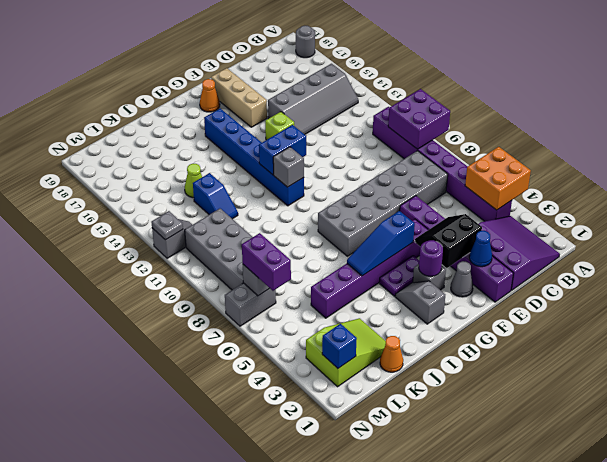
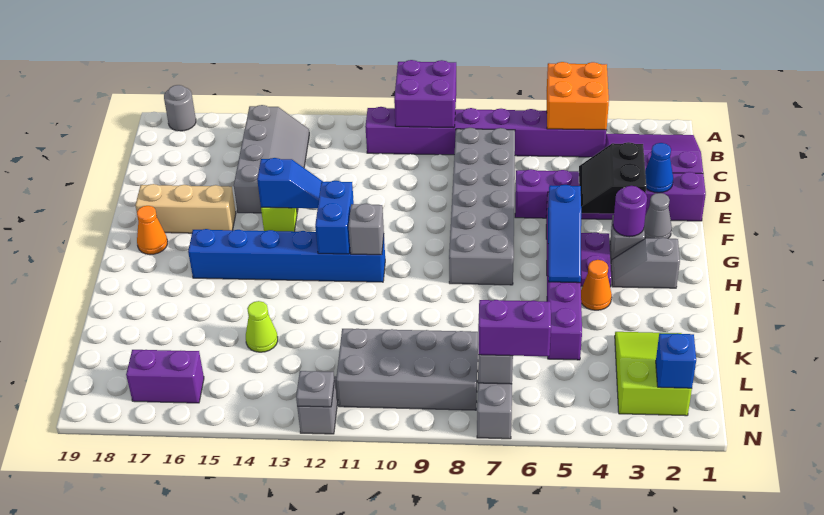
orange cone K1 level 1 -> orange cone I4 level 1
blue slope K12:K13 level 1 top 13 -> blue slope F13:F14 level 2 top 14
none -> purple brick M16:M17 level 1

